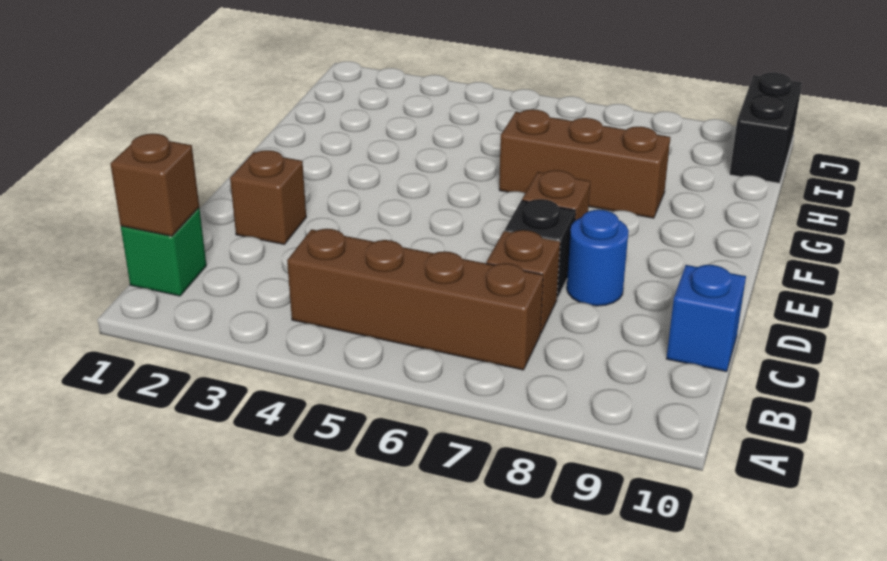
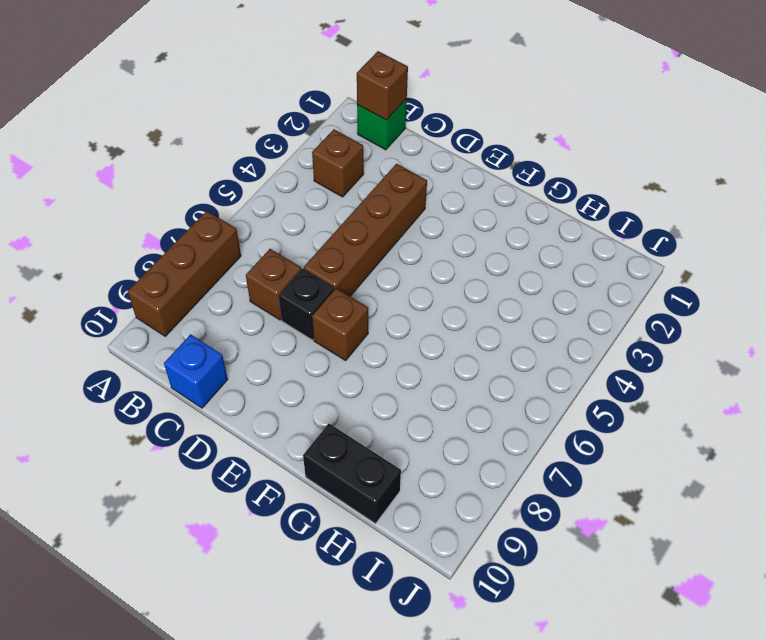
brown brick B4:B7 level 1 -> brown brick D3:D6 level 1
brown brick D2 level 1 -> brown brick B3 level 1
blue round brick D8 level 1 -> none
brown brick G6:G8 level 1 -> brown brick A7:A9 level 1
black brick I10:J10 level 1 -> black brick G10:H10 level 1

